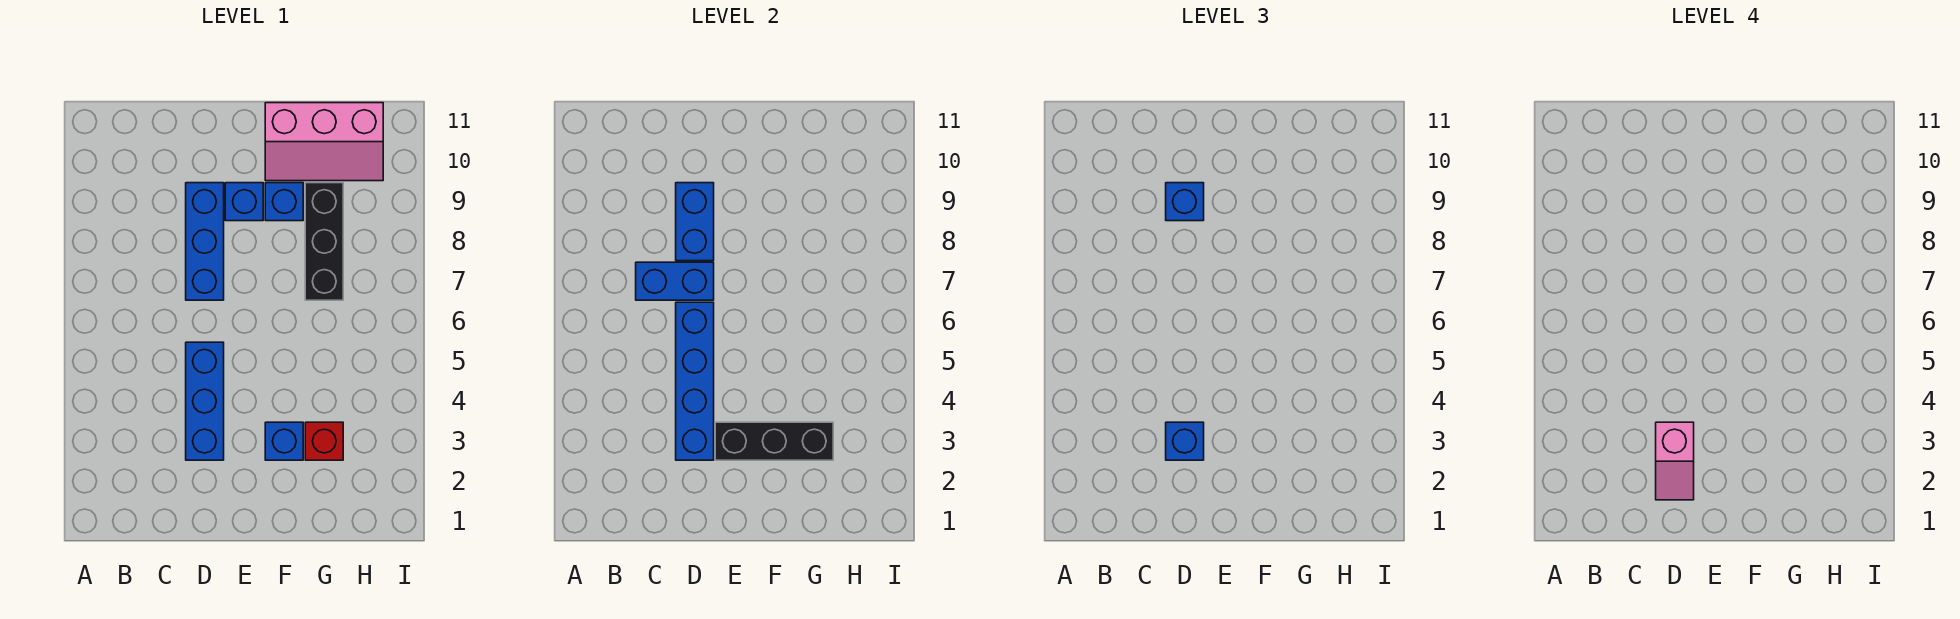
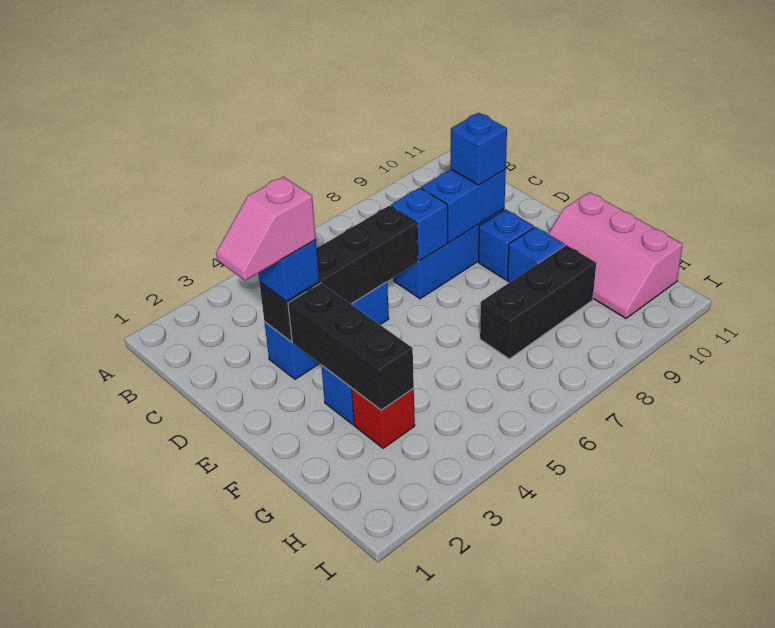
blue brick C7:D7 level 2 -> blue brick D7 level 2
blue brick D3:D6 level 2 -> black brick D3:D6 level 2

